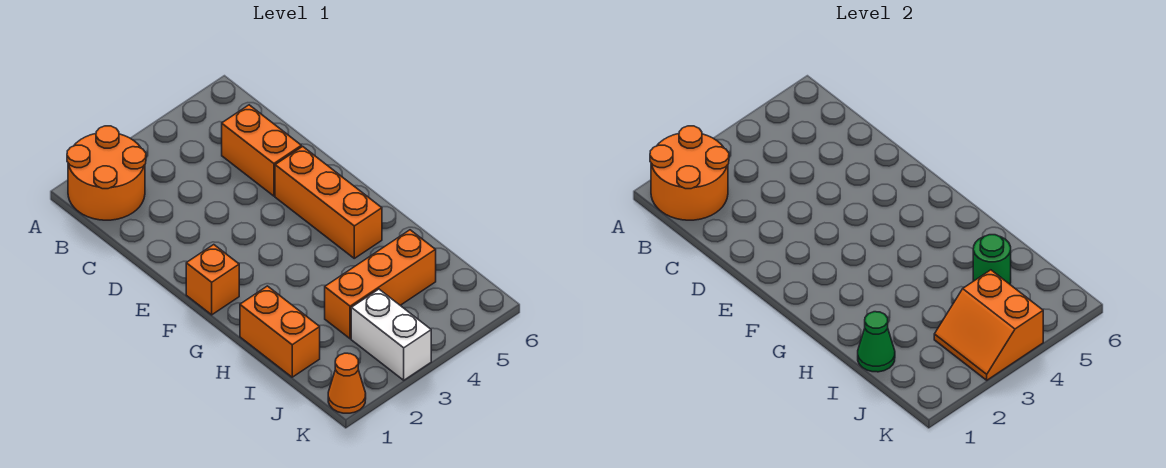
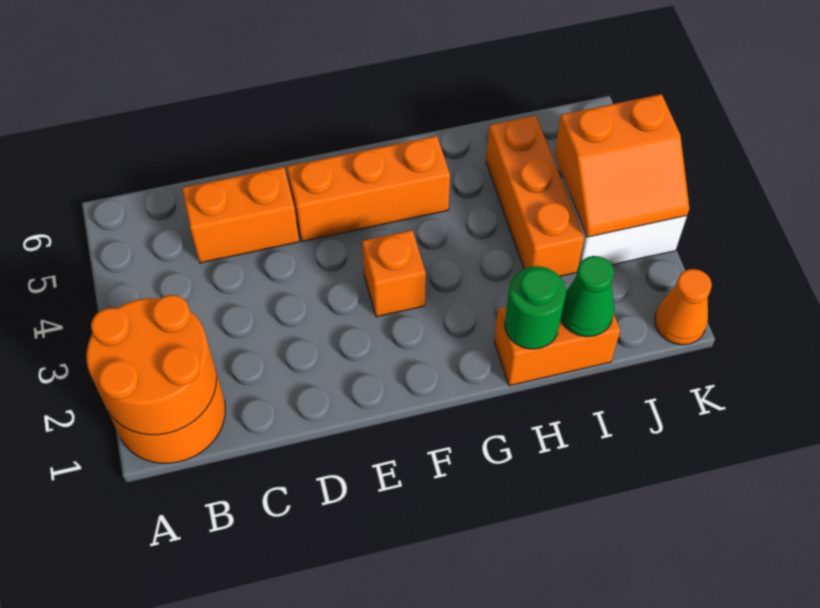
orange brick F1 level 1 -> orange brick F3 level 1
green round brick I5 level 2 -> green round brick H1 level 2

